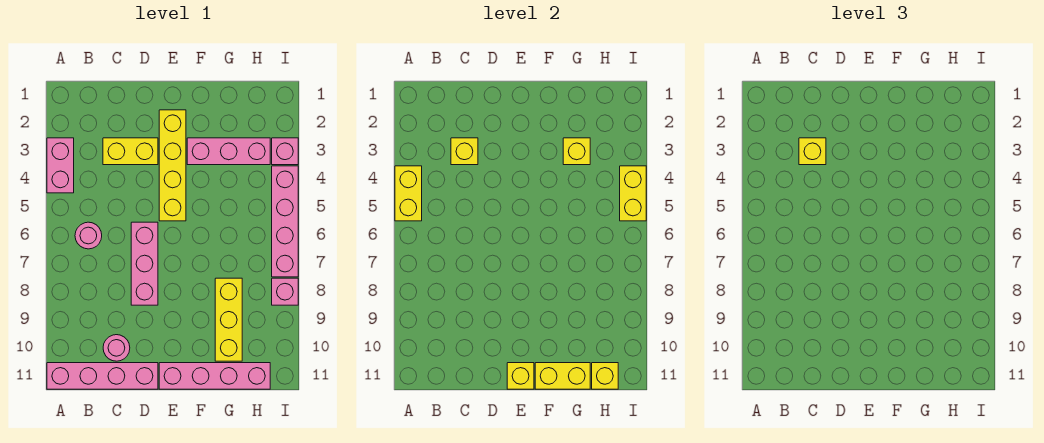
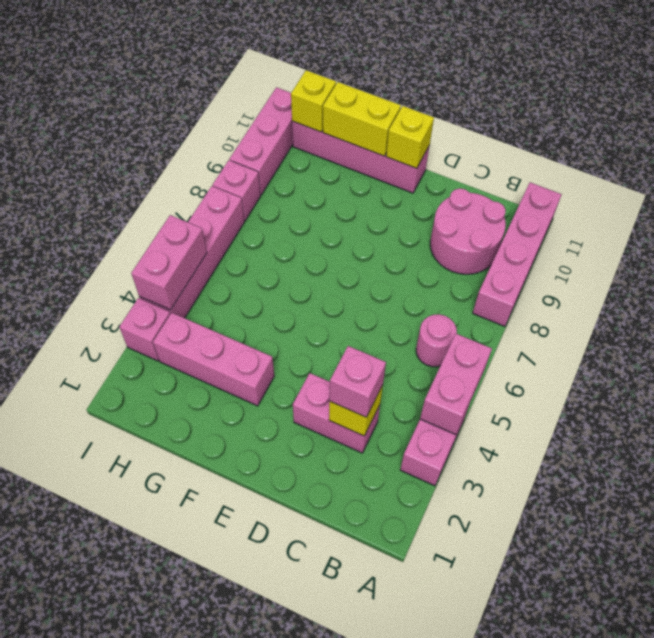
yellow brick A4:A5 level 2 -> pink brick A4:A5 level 2
pink brick A11:D11 level 1 -> pink brick A8:A11 level 1
yellow brick C3:D3 level 1 -> pink brick C3:D3 level 1
yellow brick C3 level 3 -> pink brick C3 level 3
pink round brick C10 level 1 -> pink round brick B9:C10 level 1
pink brick D6:D8 level 1 -> pink brick I9:I11 level 1
yellow brick E2:E5 level 1 -> none
yellow brick G3 level 2 -> none
yellow brick G8:G10 level 1 -> none
yellow brick I4:I5 level 2 -> pink brick I4:I5 level 2

